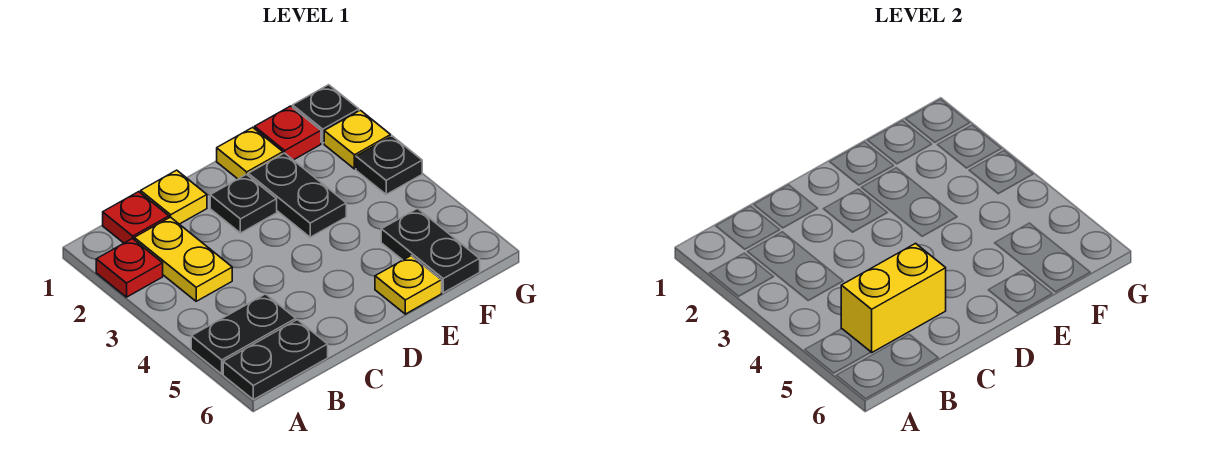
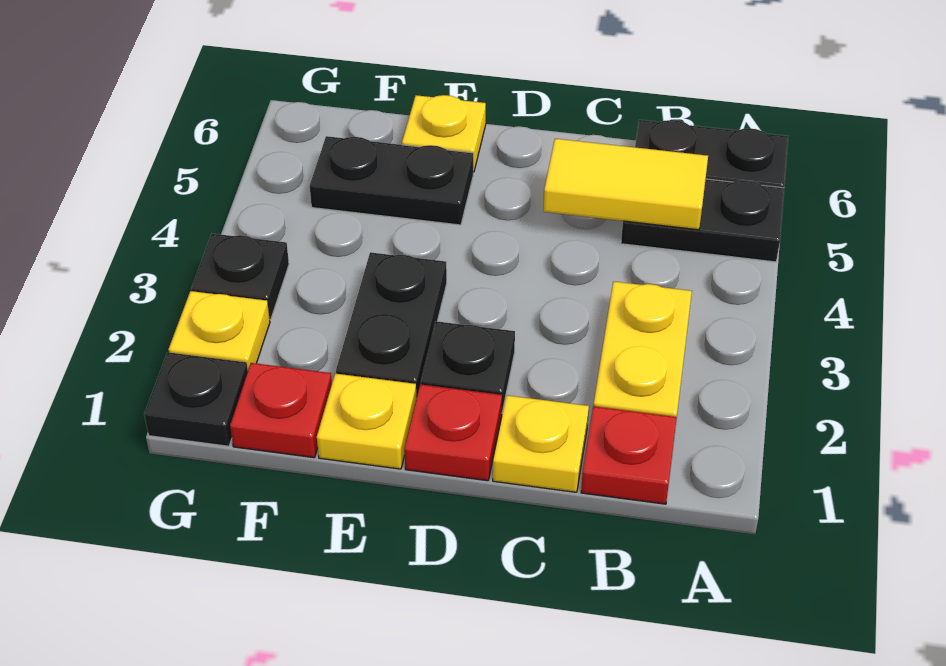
red plate A2 level 1 -> red plate D1 level 1
yellow brick B5:C5 level 2 -> yellow tile B5:C5 level 2
black plate F5:F6 level 1 -> black plate E5:F5 level 1

